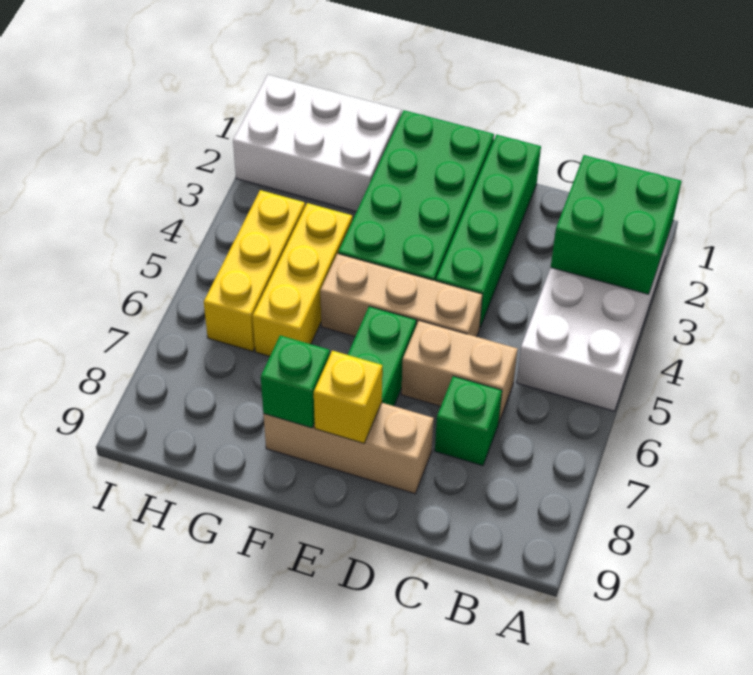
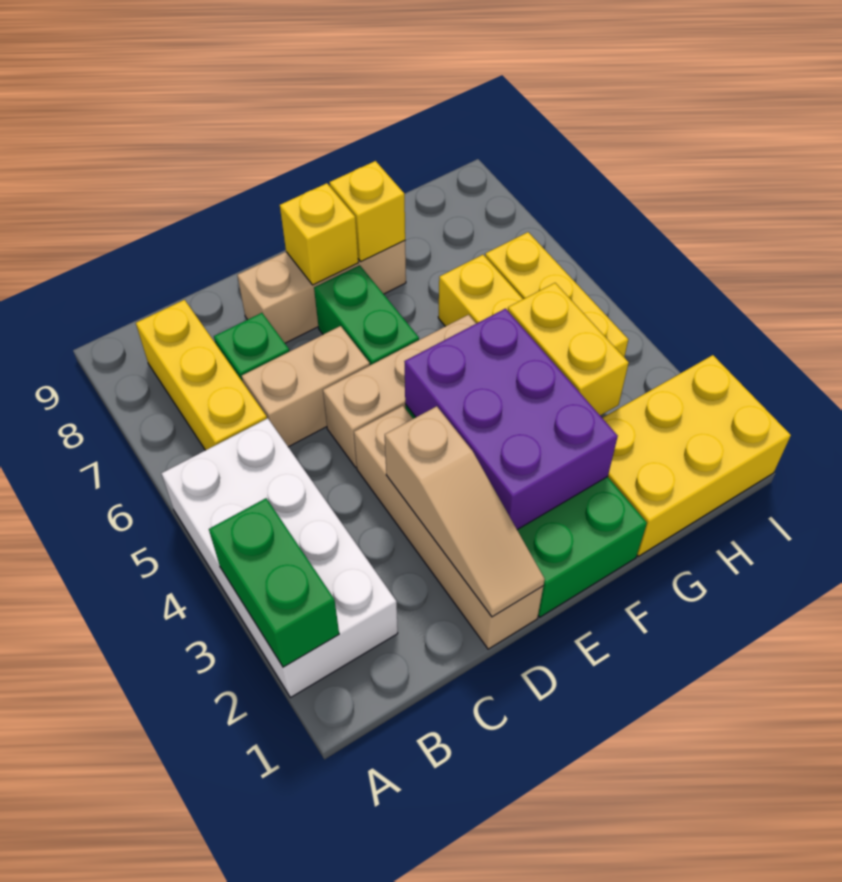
green brick A2:B3 level 2 -> green brick A2:A3 level 2
none -> yellow brick B6:B8 level 1
green brick D1:D4 level 1 -> tan brick D1:D4 level 1
none -> tan slope D1:D3 level 2 top 3
none -> purple brick E2:F4 level 2
green brick F8 level 2 -> yellow brick F8 level 2
white brick G1:I2 level 1 -> yellow brick G1:I2 level 1
none -> yellow brick G3:G4 level 2

